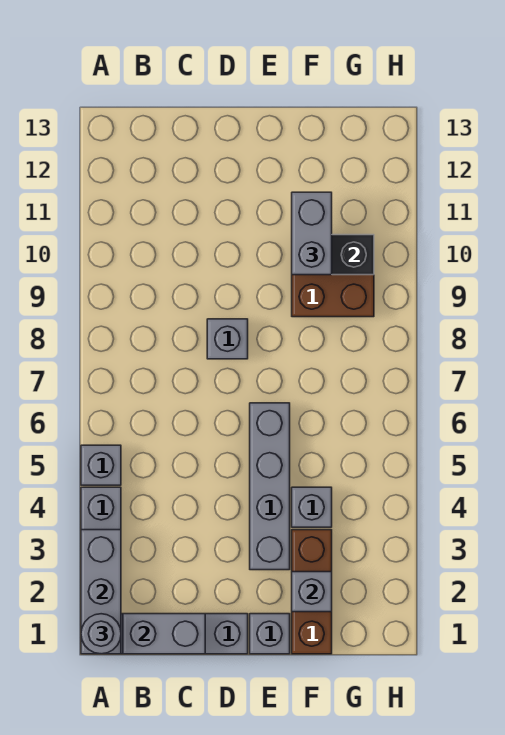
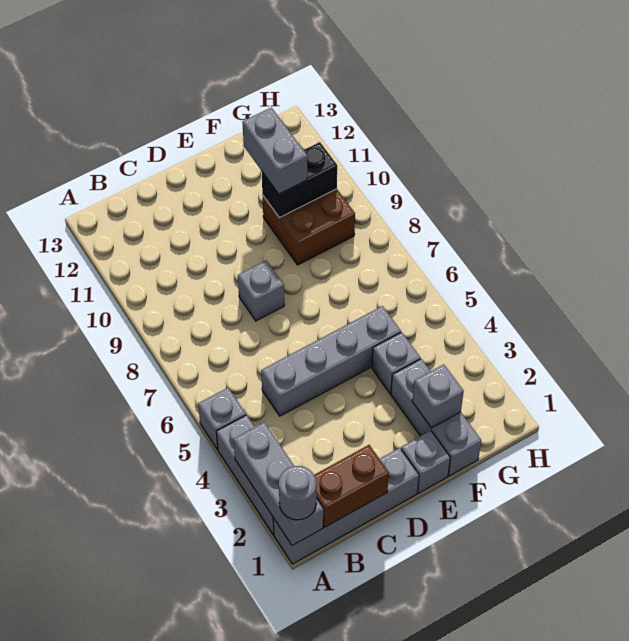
grey brick B1:C1 level 2 -> brown brick B1:C1 level 2
grey brick E3:E6 level 1 -> grey brick C5:F5 level 1
brown brick F1:F3 level 1 -> grey brick F1:F3 level 1

